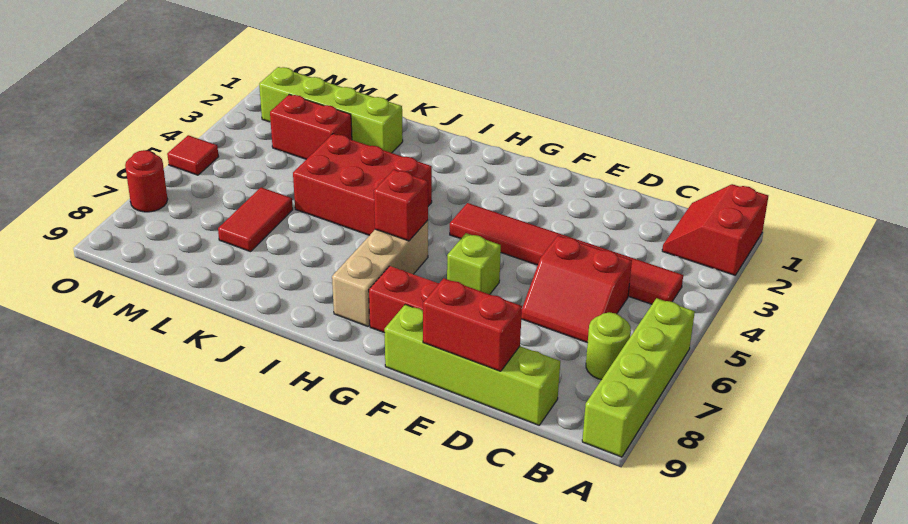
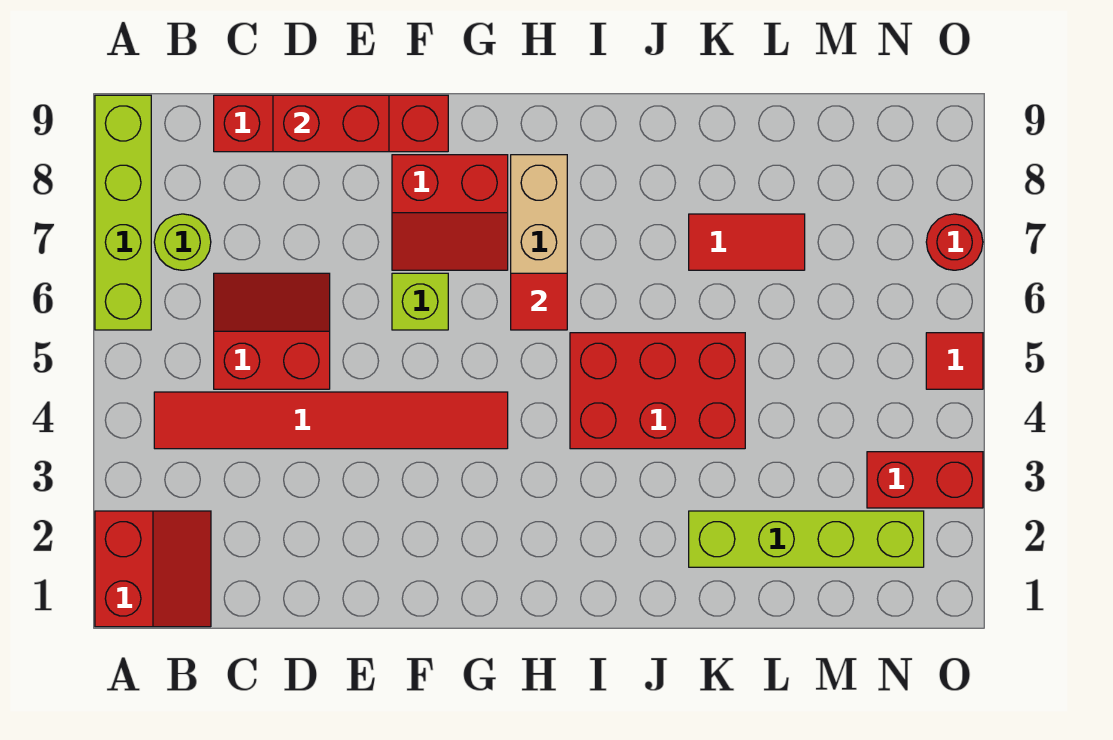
lime brick C9:F9 level 1 -> red brick C9:F9 level 1
red brick H6 level 2 -> red tile H6 level 2
red brick L3:M3 level 1 -> red brick N3:O3 level 1
red tile L6:L7 level 1 -> red tile K7:L7 level 1

